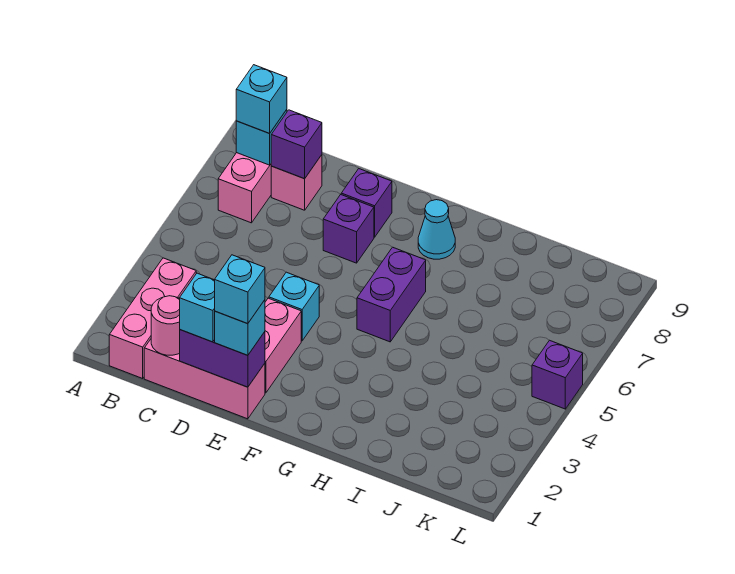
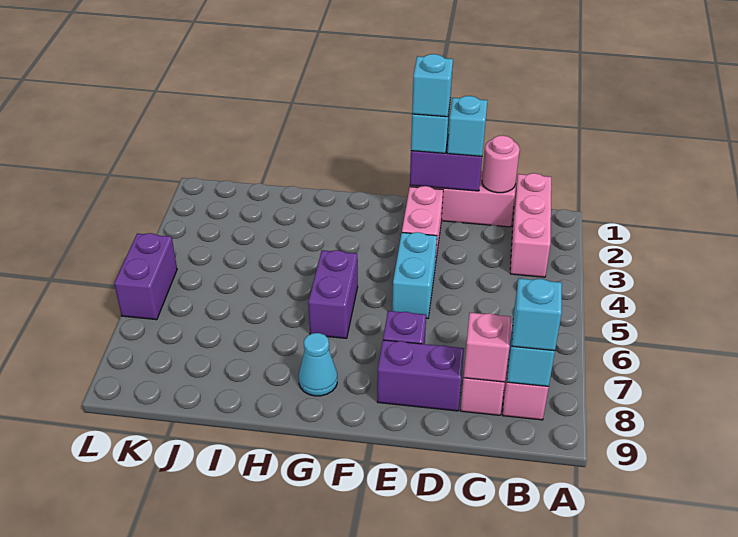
purple brick C8 level 2 -> pink brick C8 level 2
cyan brick E4 level 1 -> cyan brick E4:E5 level 1
purple brick E8 level 1 -> purple brick D8:E8 level 1
purple brick L5 level 1 -> purple brick L5:L6 level 1

